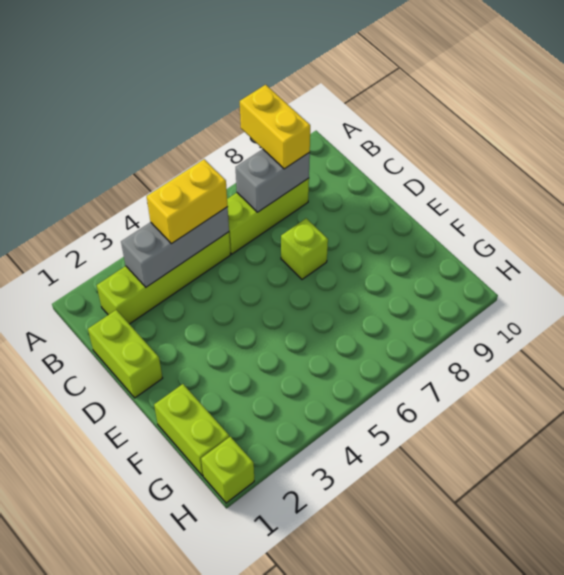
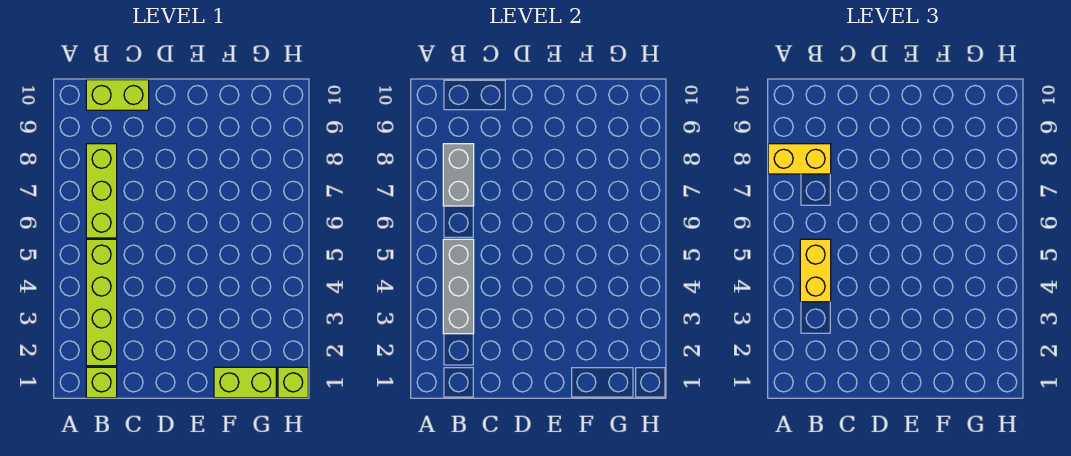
lime brick C1:D1 level 1 -> lime brick B10:C10 level 1
lime brick D7 level 1 -> lime brick B1 level 1

